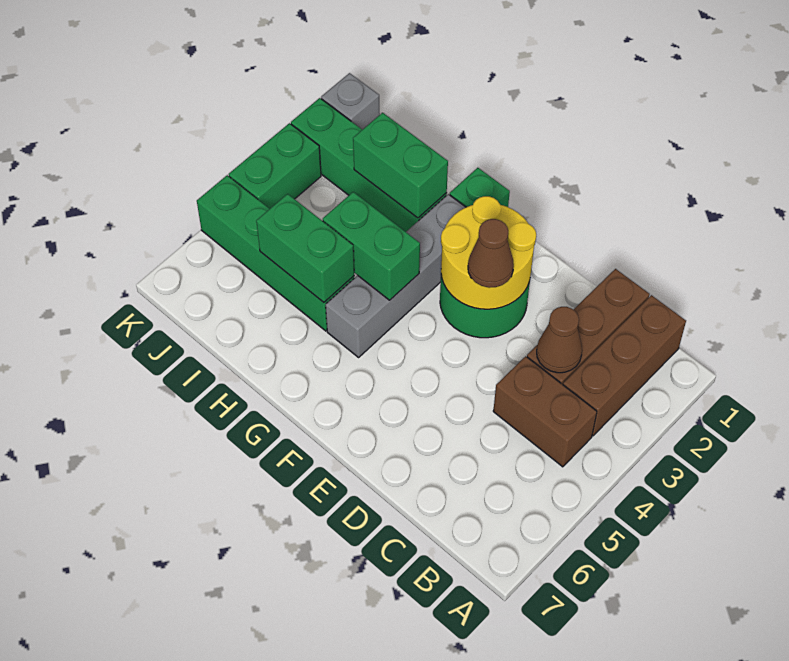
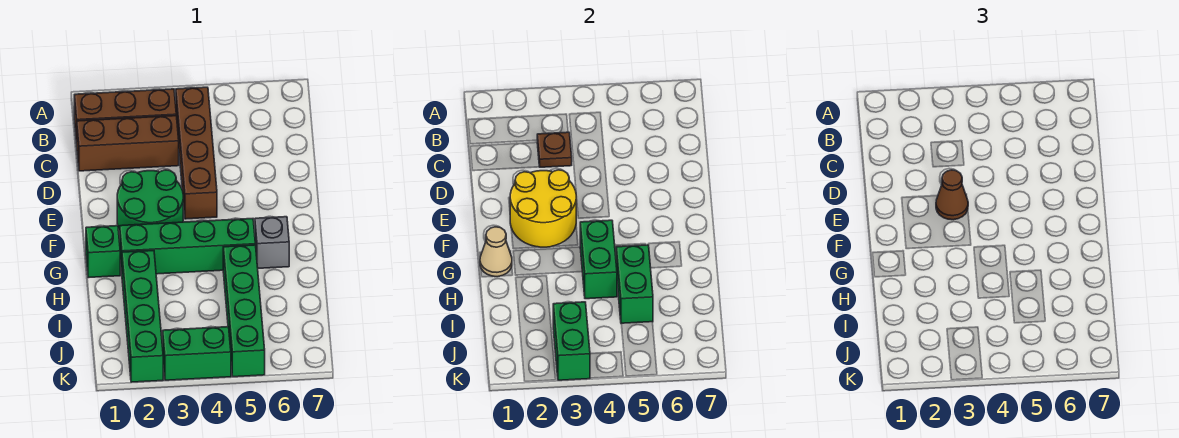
brown brick B4:C4 level 1 -> brown brick B4:E4 level 1
brown cone C3 level 2 -> brown plate C3 level 2
none -> tan cone G1 level 2
grey brick G2:G5 level 1 -> green brick G2:G5 level 1
green brick H2:I2 level 2 -> green brick J3:K3 level 2
grey brick K1 level 1 -> grey brick G6 level 1

